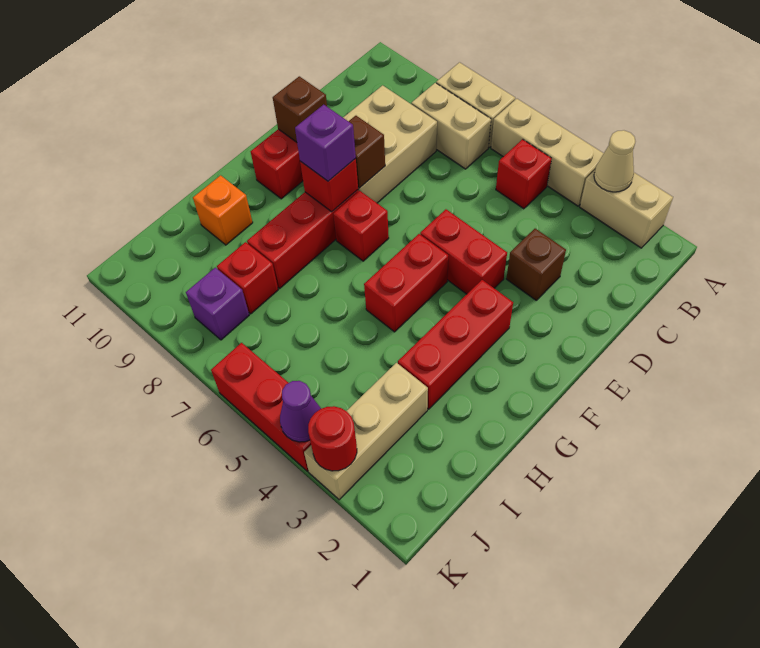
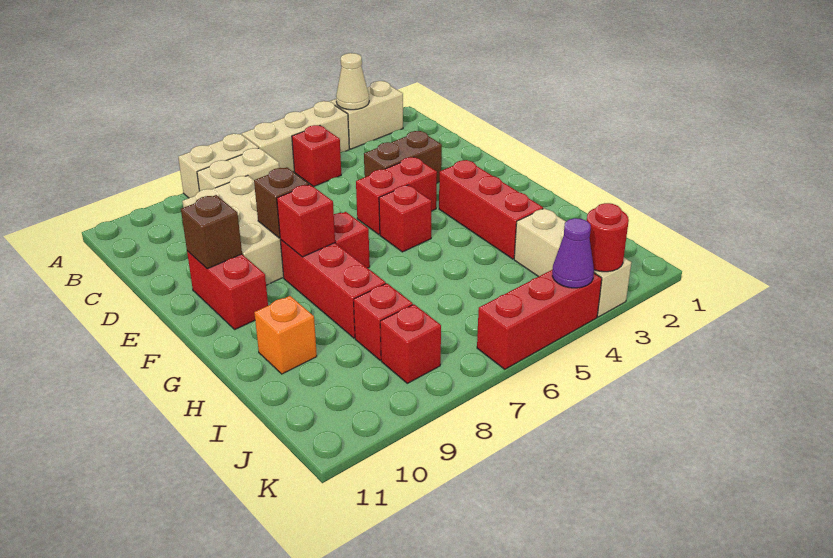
brown brick D3 level 1 -> brown brick D3:D4 level 1
red brick F5:G5 level 1 -> red brick F5 level 1
purple brick F8 level 3 -> none
purple brick J8 level 1 -> red brick J8 level 1

